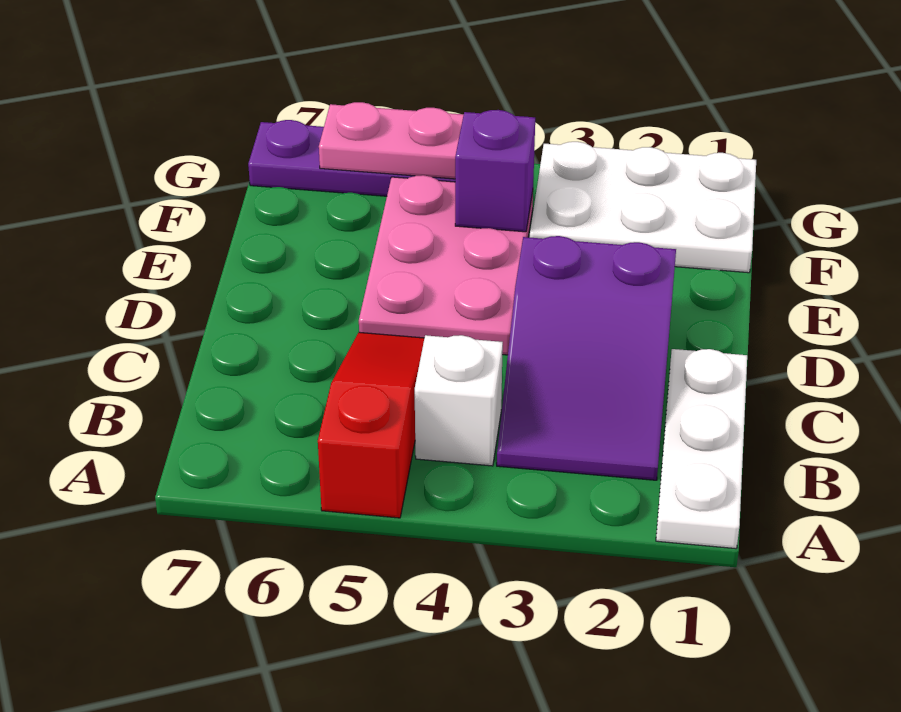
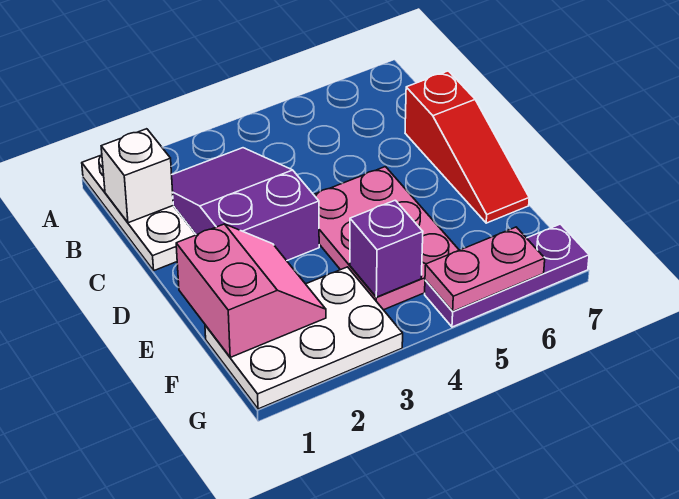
red slope A5:C5 level 1 top A -> red slope C7:E7 level 1 top C
white brick B4 level 1 -> white brick B1 level 2
none -> pink slope E1:F2 level 2 top 1

